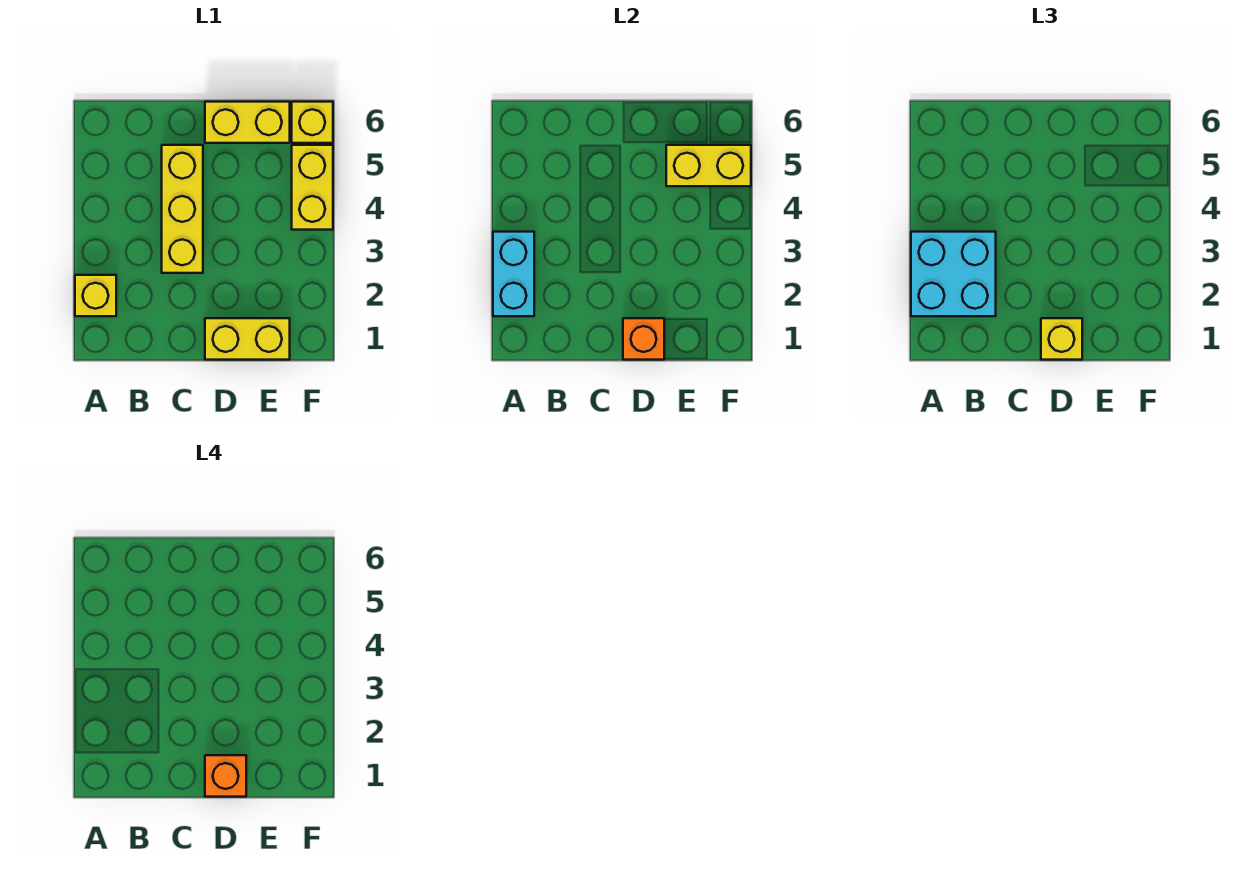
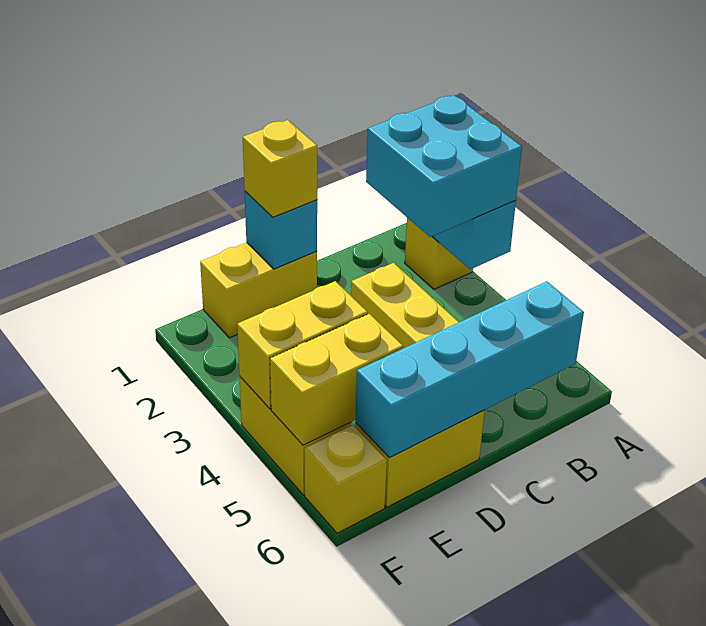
none -> cyan brick B6:E6 level 2
orange brick D1 level 2 -> cyan brick D1 level 2
orange brick D1 level 4 -> none
none -> yellow brick E4:F4 level 2

